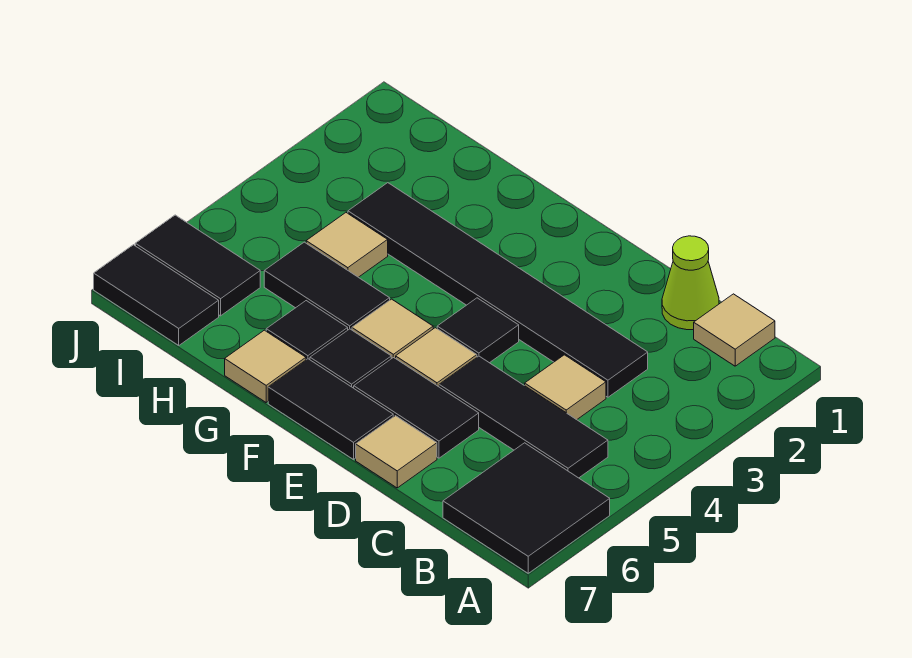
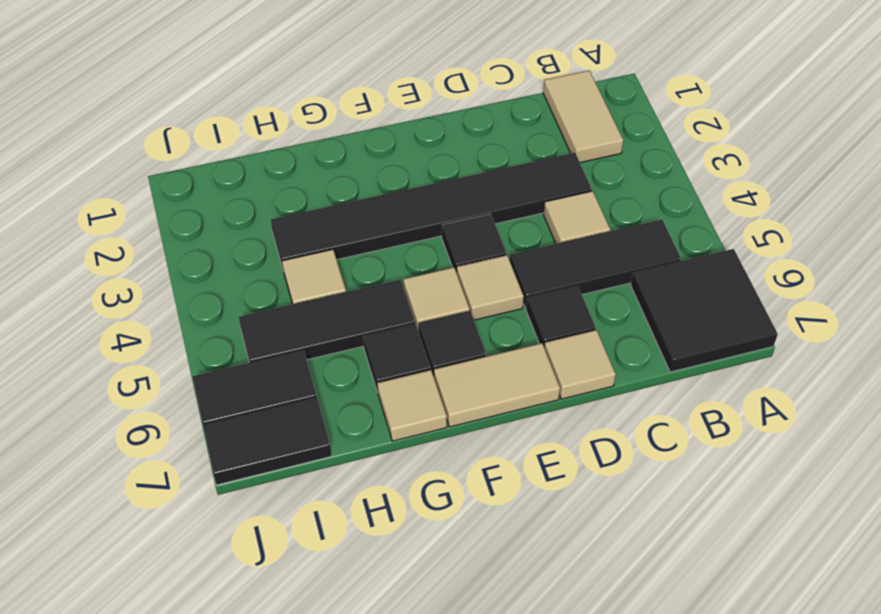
tan tile B1 level 1 -> tan tile B1:B2 level 1
lime cone C1 level 1 -> none
black tile D6:E6 level 1 -> black tile D6 level 1
black tile E7:F7 level 1 -> tan tile E7:F7 level 1
black tile G5:H5 level 1 -> black tile G5:I5 level 1

